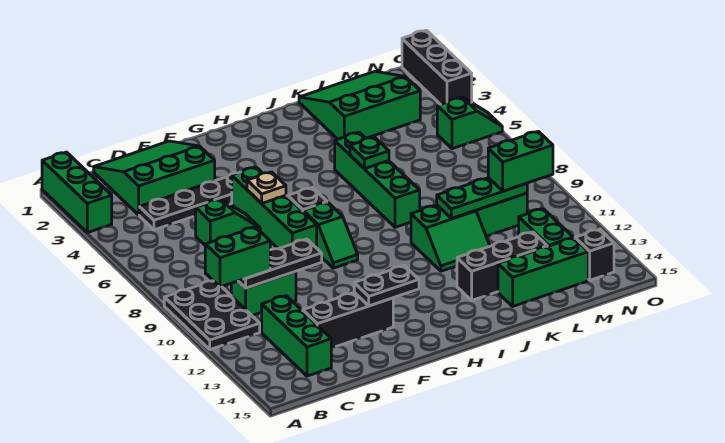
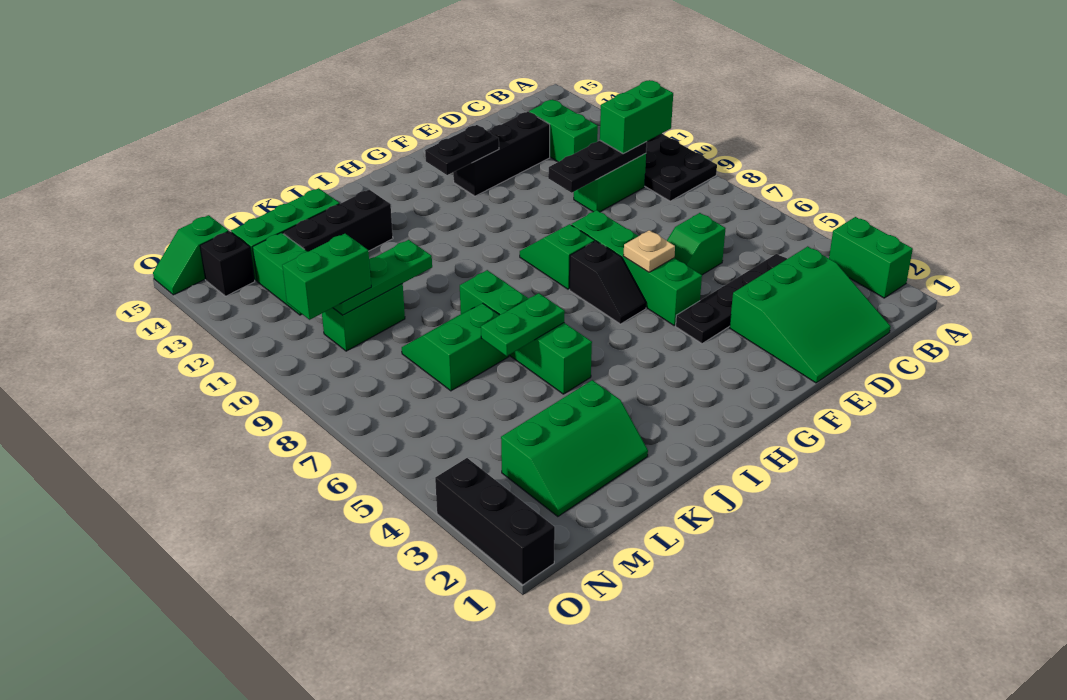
green brick A1:A3 level 1 -> green brick A2:A3 level 1
green brick C12:C14 level 1 -> green brick C12:C13 level 1
green plate J6 level 2 -> green plate J6:K6 level 2
green slope J10:K11 level 1 top 10 -> green slope K7:L8 level 1 top 7
green slope K1:M3 level 1 top 3 -> green slope K2:M3 level 1 top 3
green slope N5:O5 level 1 top N -> green slope N15:O15 level 1 top N

